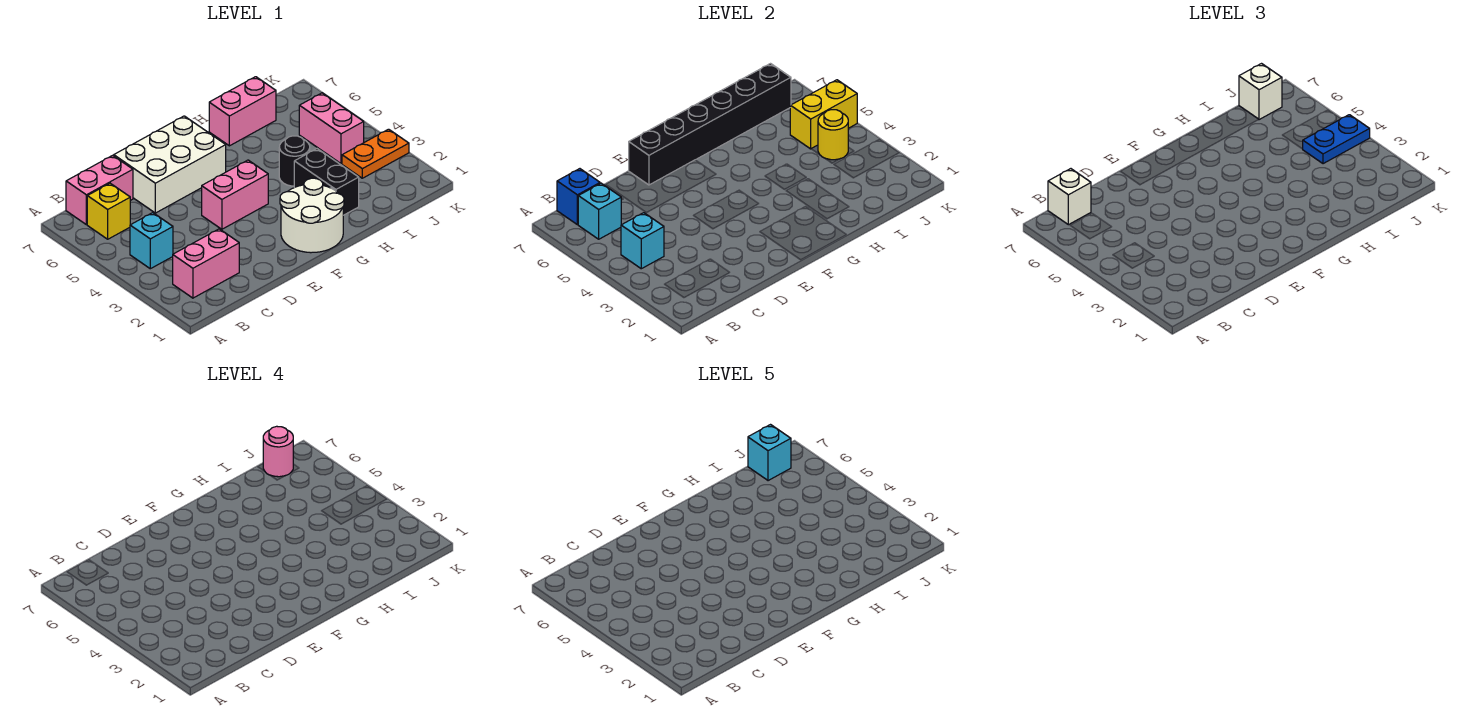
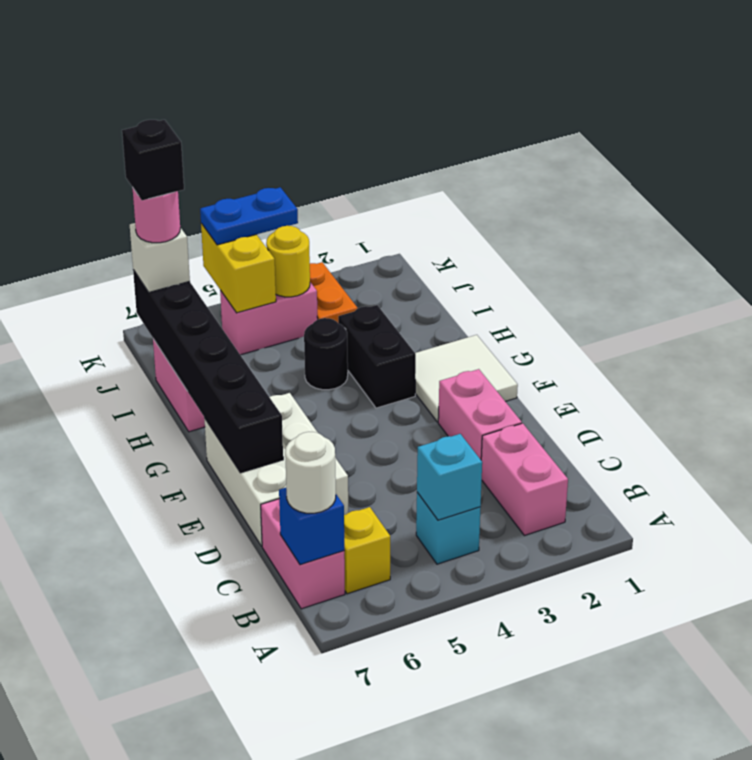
cyan brick B6 level 2 -> none
white brick B7 level 3 -> white round brick B7 level 3
pink brick E4:F4 level 1 -> pink brick D2:E2 level 1
white round brick F1:G2 level 1 -> white tile F1:G2 level 1
black brick H2:H3 level 1 -> black brick G3:H3 level 1
blue plate J4:K4 level 3 -> blue plate K4:K5 level 3
cyan brick J7 level 5 -> black brick J7 level 5

